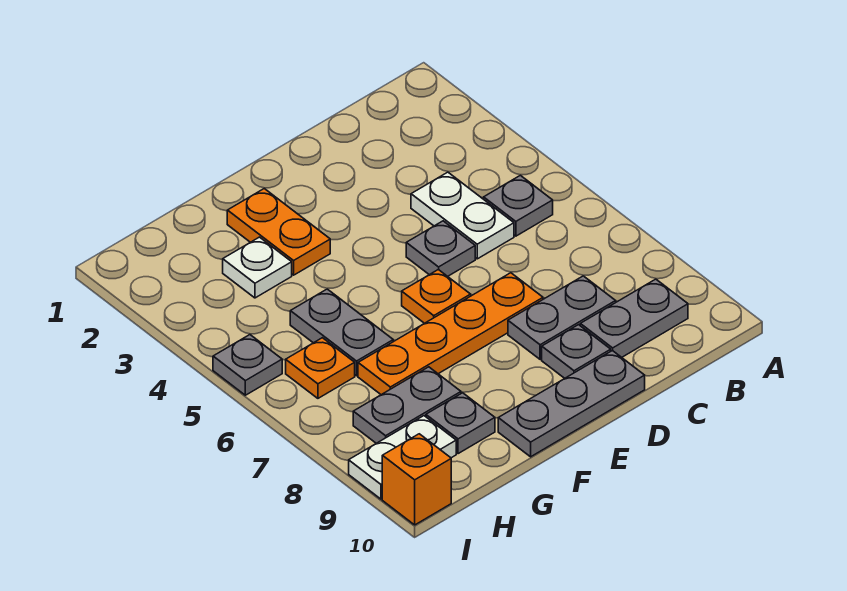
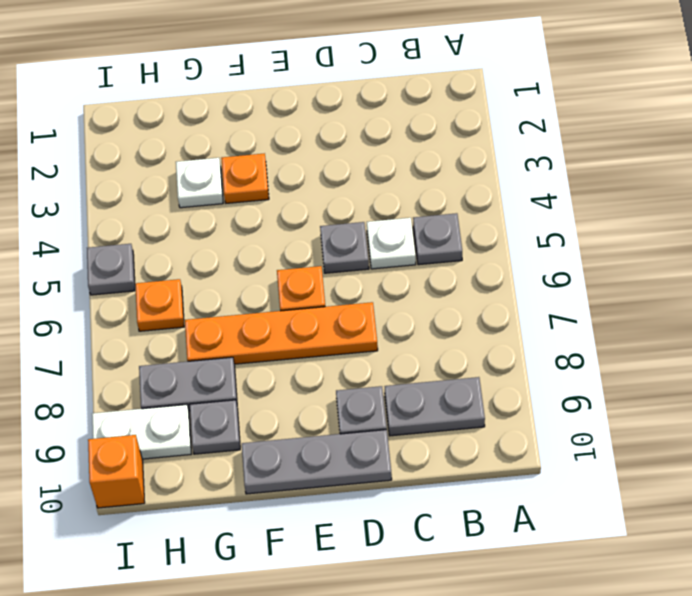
white plate C4:C5 level 1 -> white plate C5 level 1
grey plate C8:D8 level 1 -> none
orange plate F2:F3 level 1 -> orange plate F3 level 1
grey plate G5:G6 level 1 -> none

